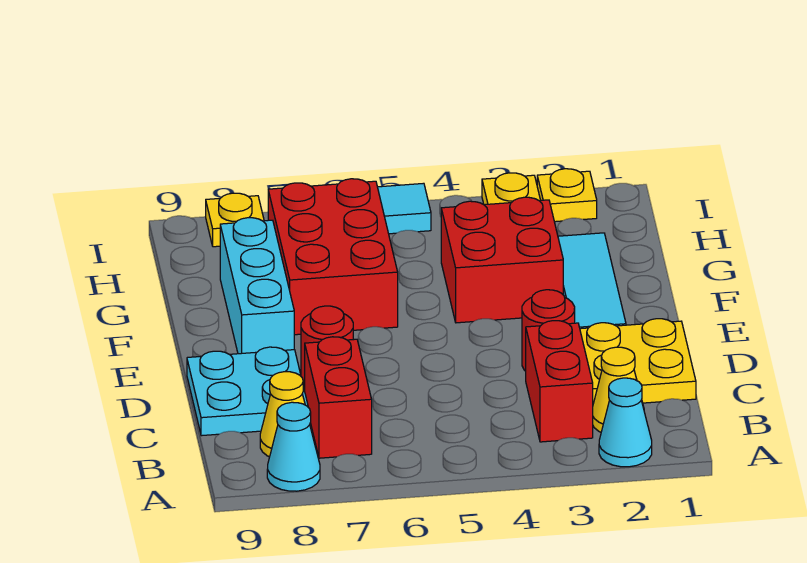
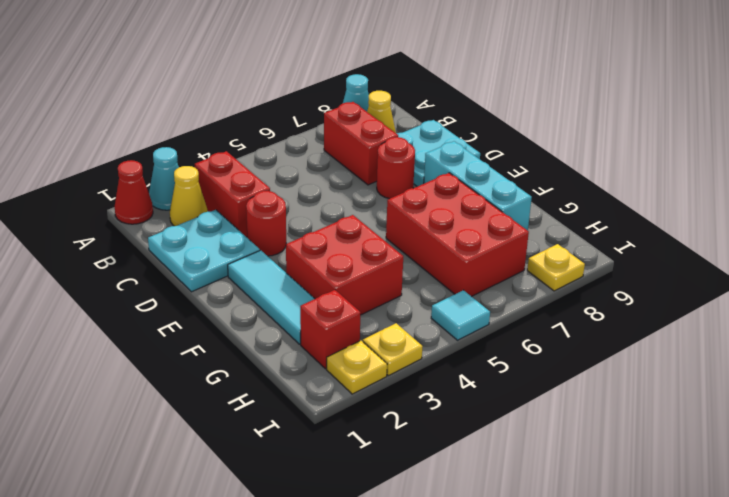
none -> red cone A1 level 1
yellow plate C1:D2 level 1 -> cyan plate C1:D2 level 1
none -> red brick H2 level 1

